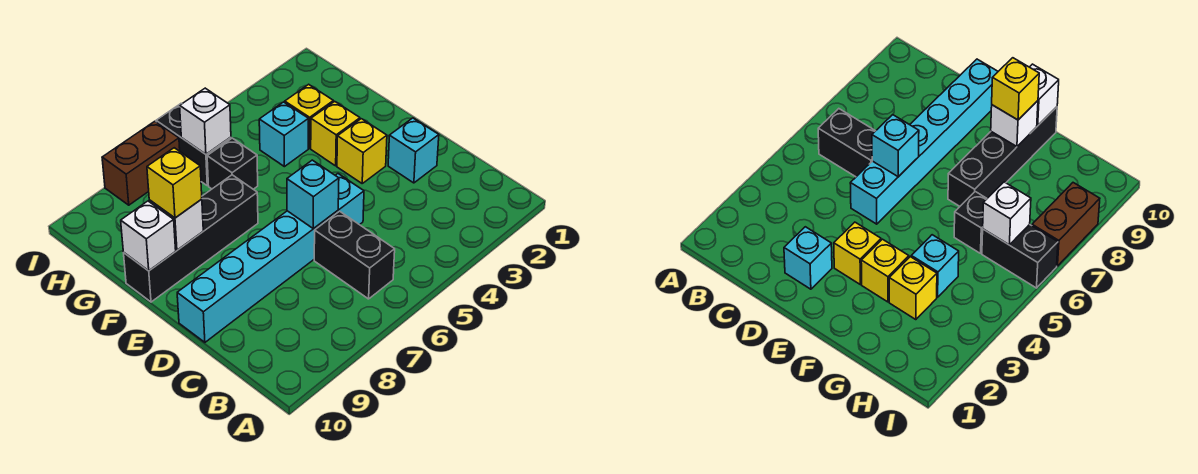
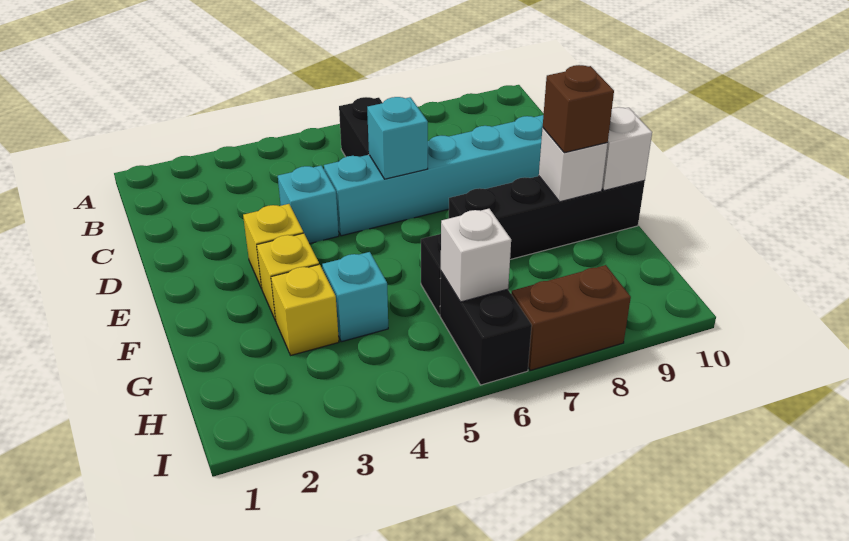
cyan brick D2 level 1 -> cyan brick D4 level 1
yellow brick F9 level 3 -> brown brick F9 level 3

